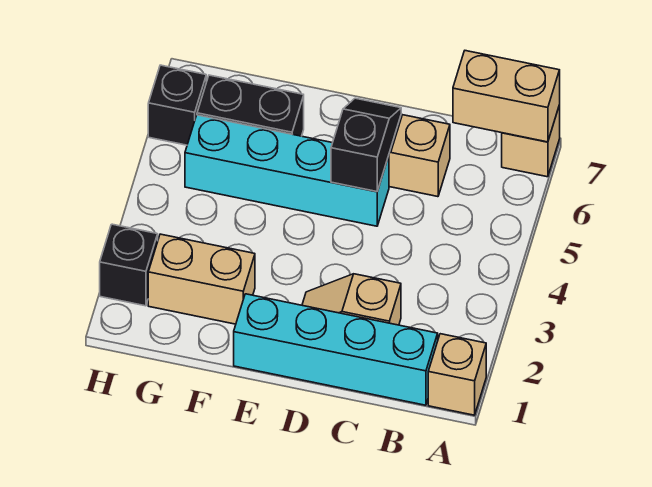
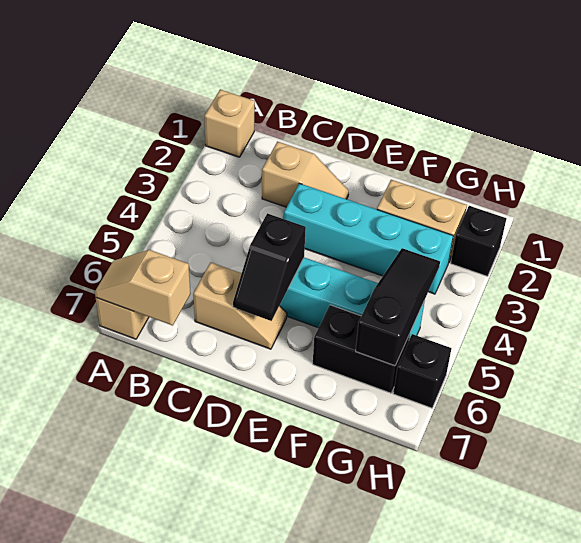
tan brick A7:B7 level 2 -> tan slope A7:B7 level 2 top B
cyan brick B1:E1 level 1 -> cyan brick D3:G3 level 1
none -> black slope G4:G6 level 2 top 6

